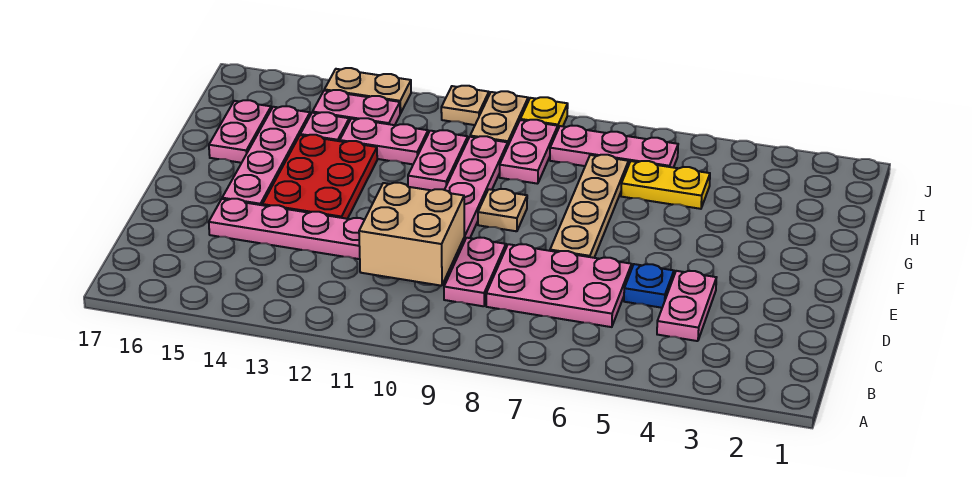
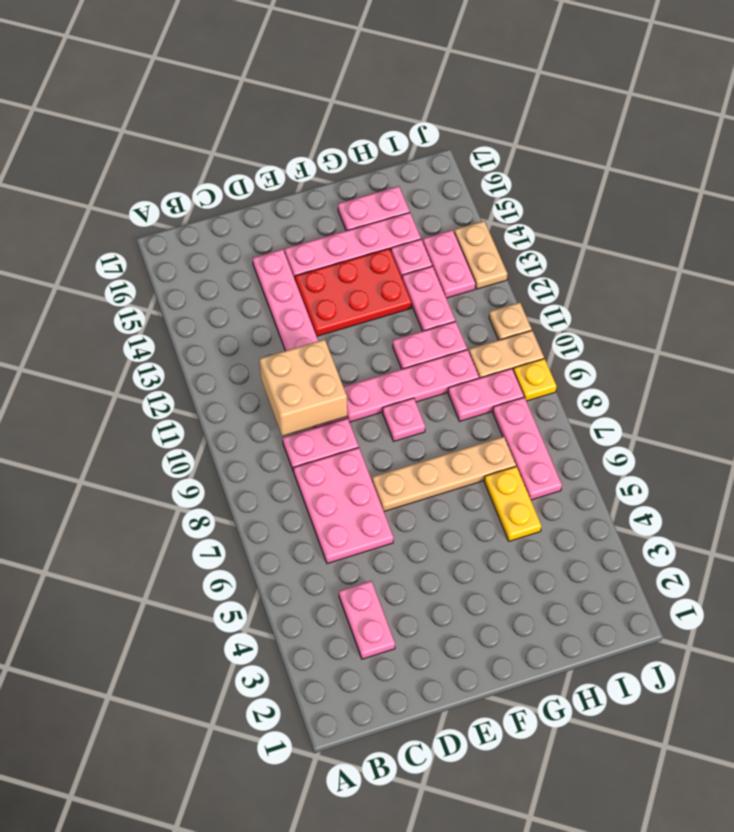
pink plate C4:D4 level 1 -> pink plate C3:C4 level 1
blue plate D5 level 1 -> none
tan plate F9 level 1 -> pink plate F9 level 1

